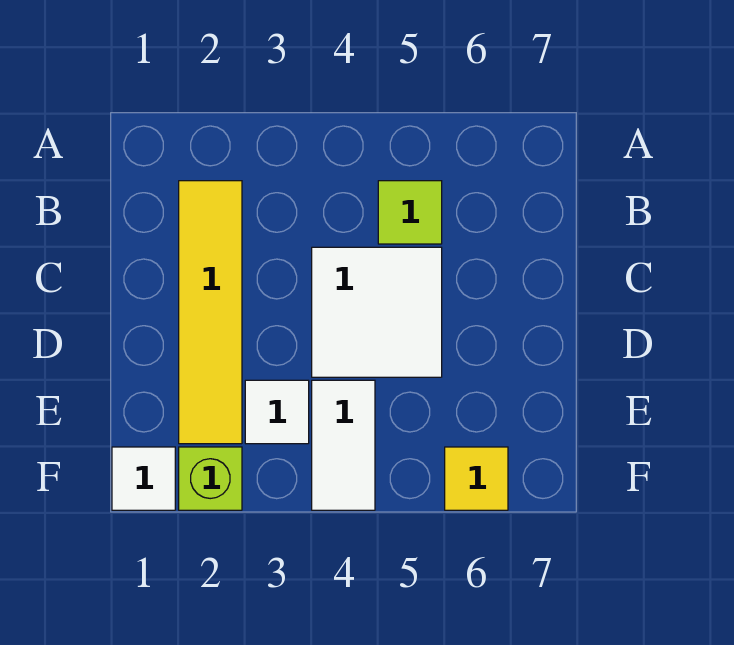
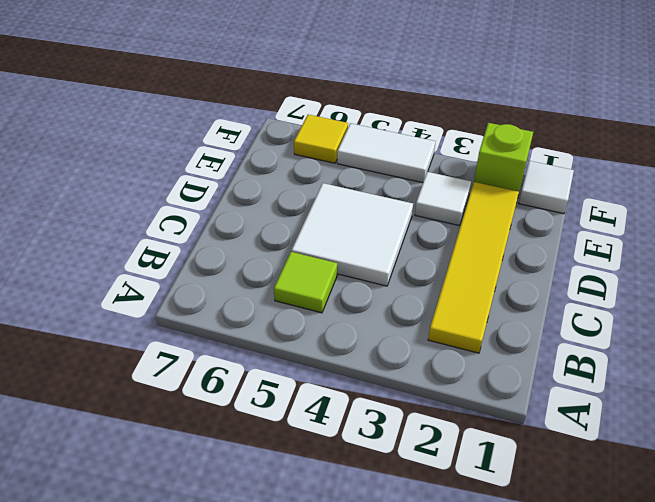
white tile E4:F4 level 1 -> white tile F4:F5 level 1

